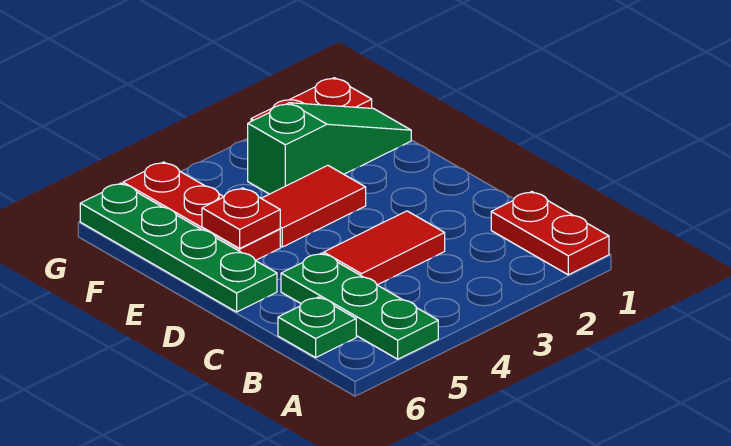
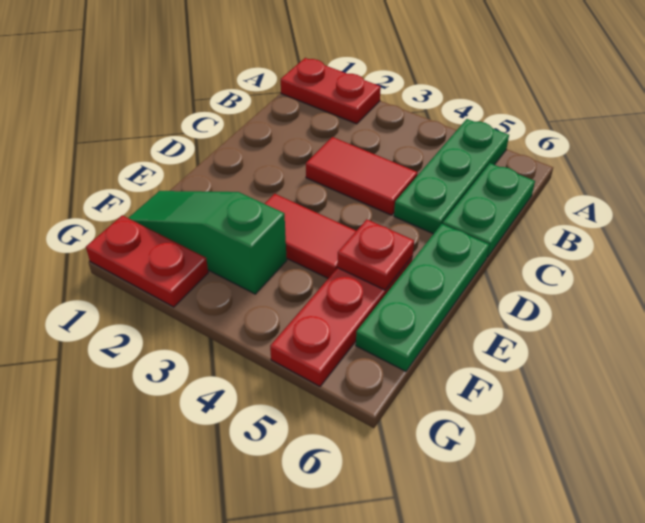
red plate A1:B1 level 1 -> red plate A1:A2 level 1
green plate B6 level 1 -> green plate B6:C6 level 1
green plate D6:G6 level 1 -> green plate D6:F6 level 1

